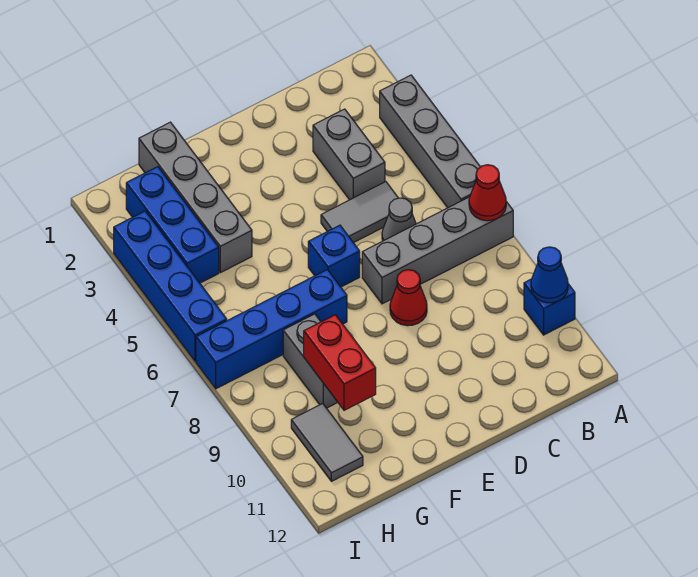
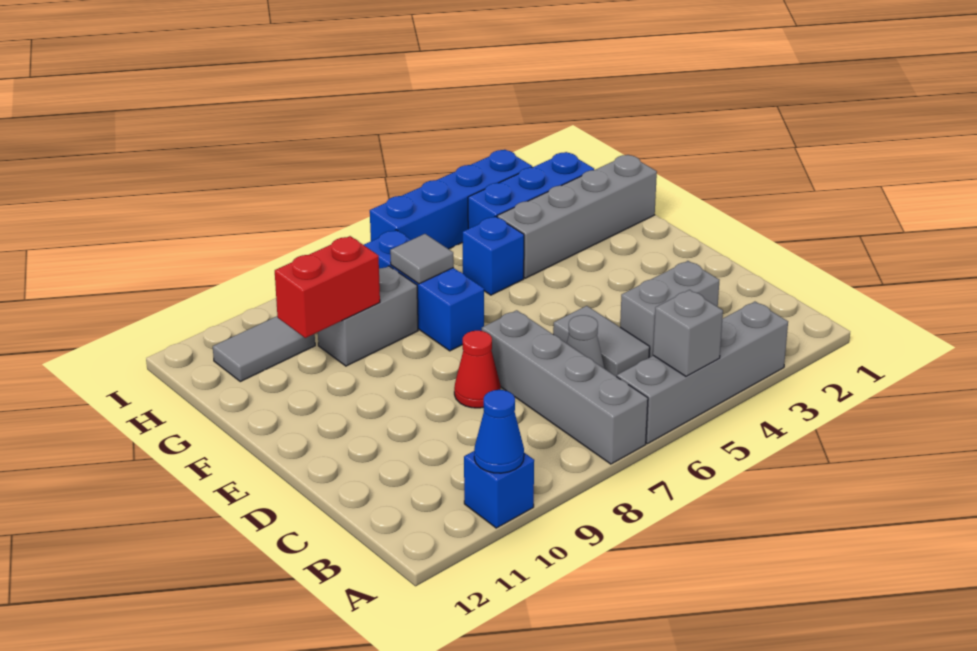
none -> grey brick A5 level 2
red cone A7 level 2 -> none
blue brick E6 level 1 -> blue brick G5 level 1
blue brick F7:I7 level 1 -> blue brick F7:H7 level 1
none -> grey tile G7 level 2

